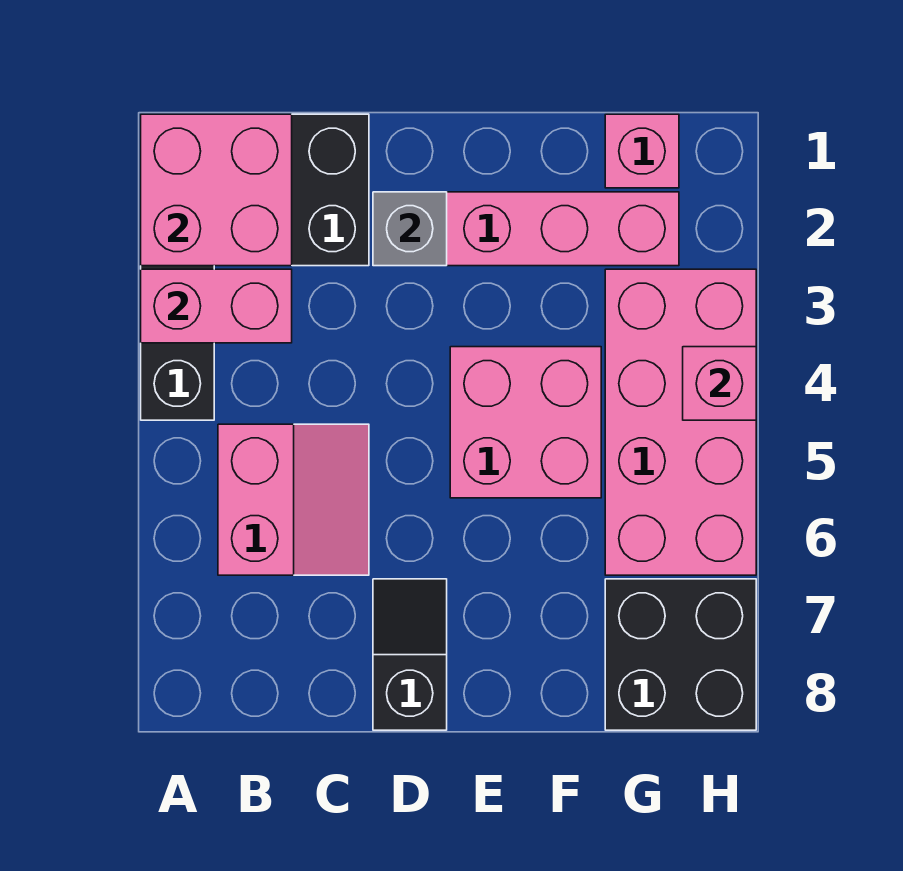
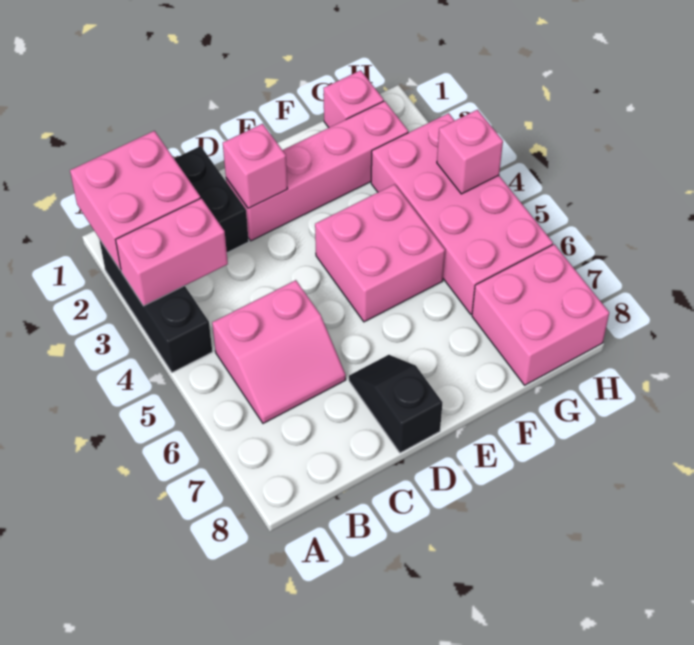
pink slope B5:C6 level 1 top B -> pink slope B5:C6 level 1 top 5
grey brick D2 level 2 -> pink brick D2 level 2
black brick G7:H8 level 1 -> pink brick G7:H8 level 1

